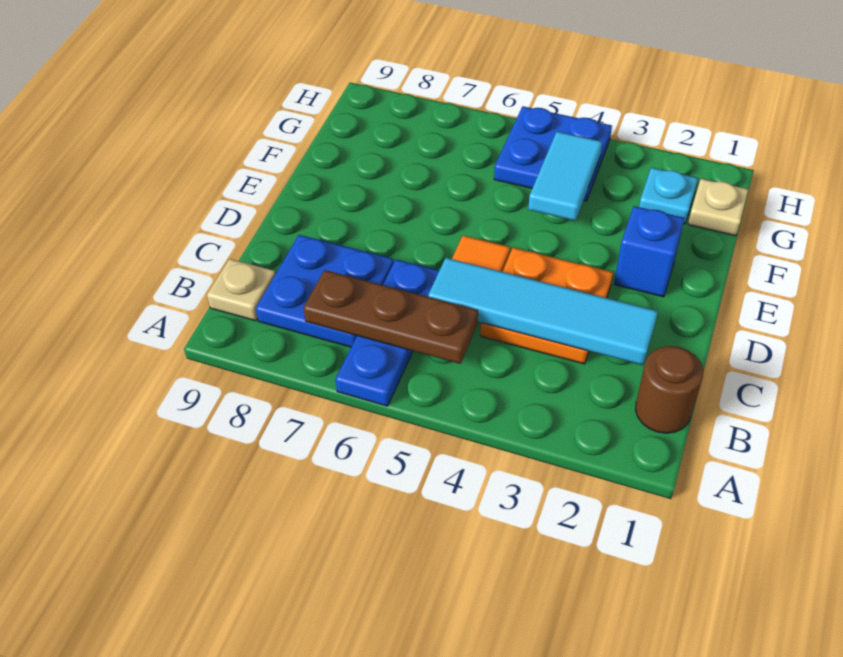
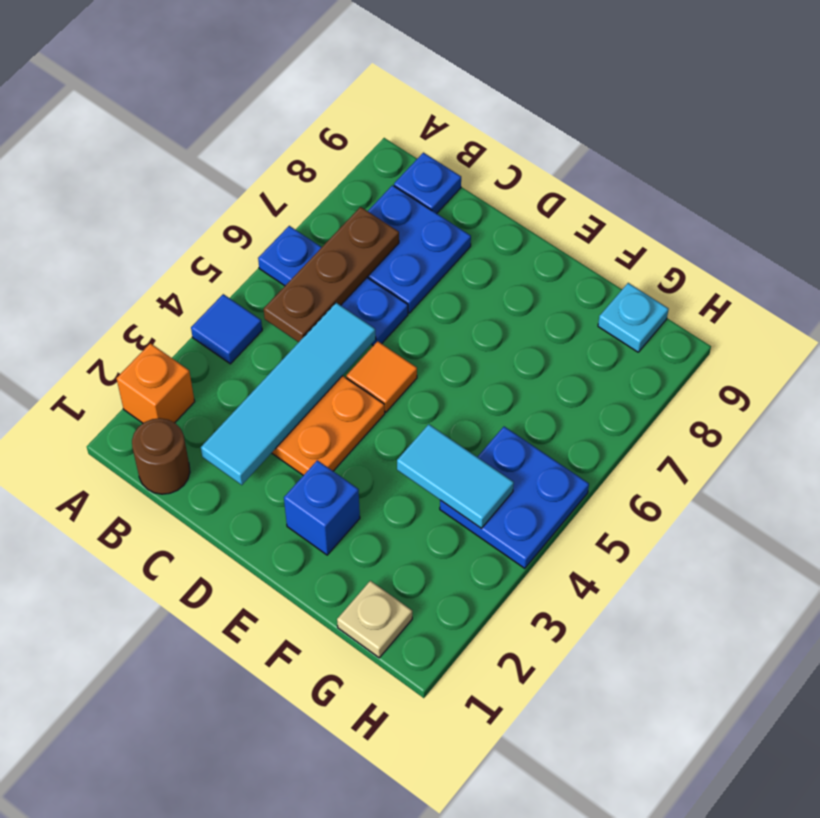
none -> orange brick A2 level 1
none -> blue tile A4 level 1
tan plate B9 level 1 -> blue plate B9 level 1
cyan plate G2 level 1 -> cyan plate G9 level 1

